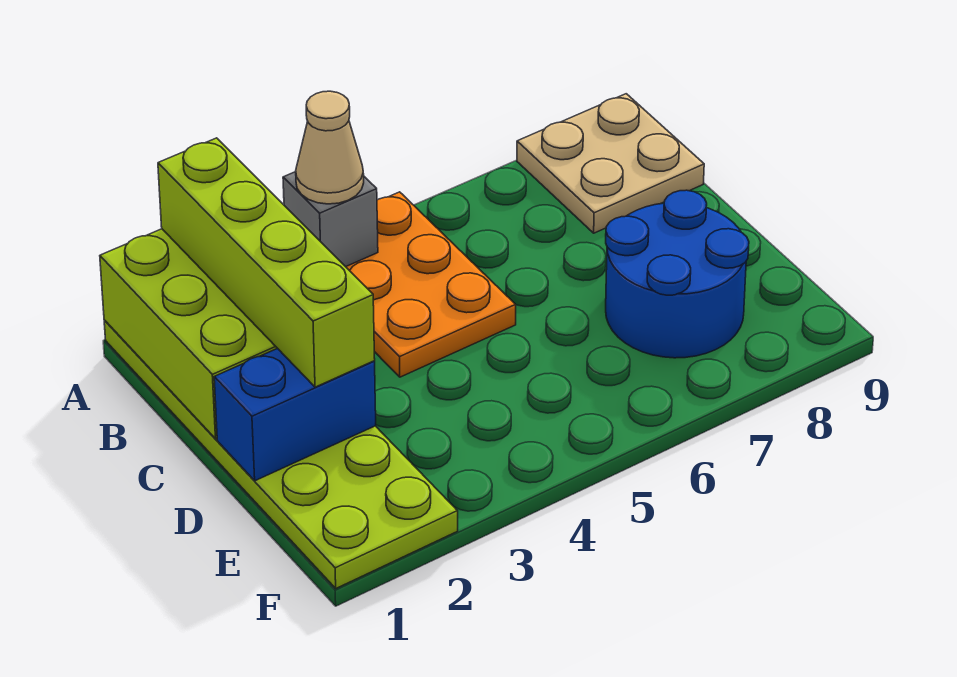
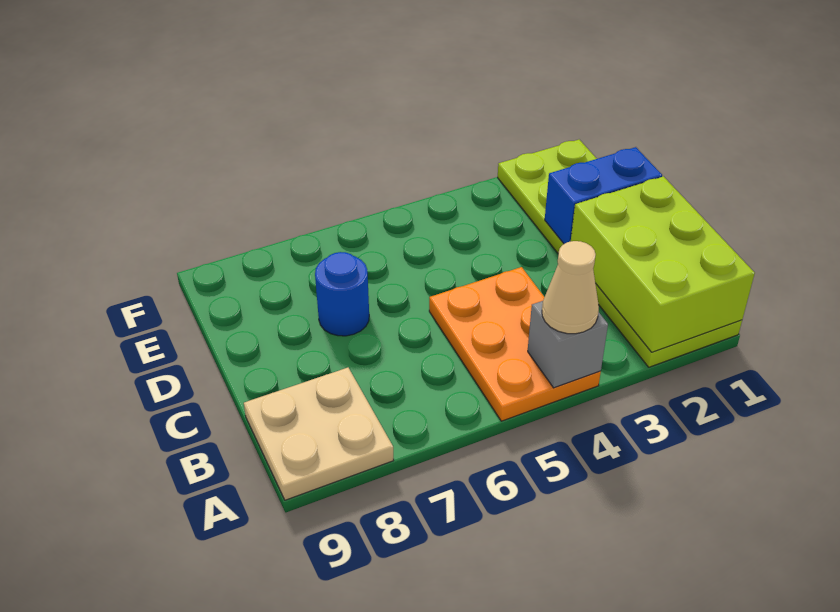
lime brick A2:D2 level 3 -> none
blue round brick D7:E8 level 1 -> blue round brick D7 level 1

